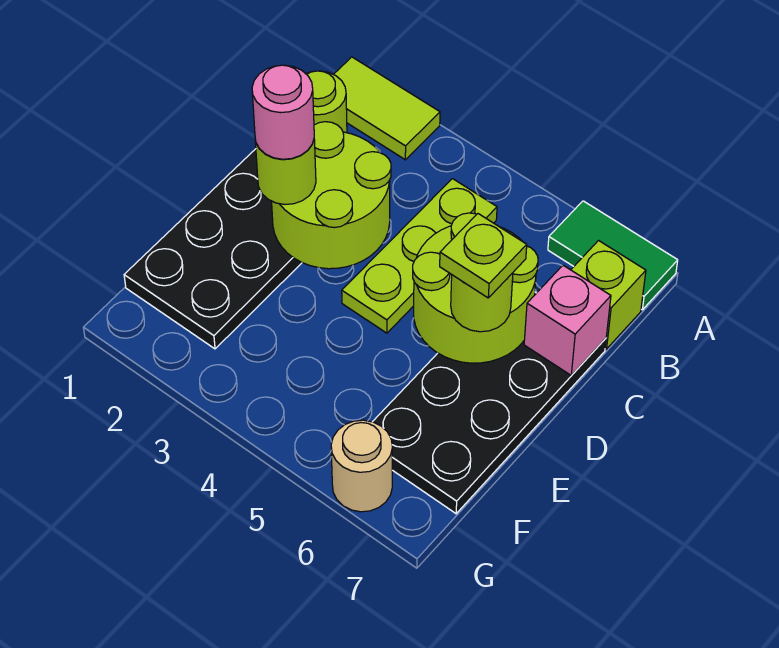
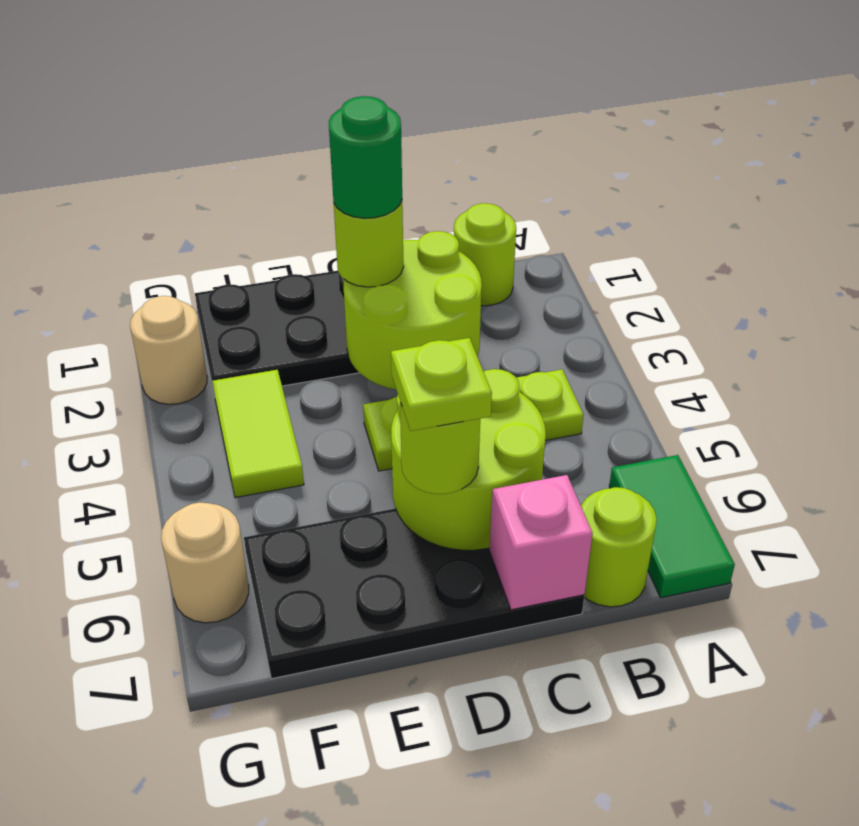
lime tile A1:A2 level 1 -> lime tile F3:F4 level 1
lime brick B7 level 1 -> lime round brick B7 level 1
pink round brick D2 level 4 -> green round brick D2 level 4
none -> tan round brick G2 level 1

